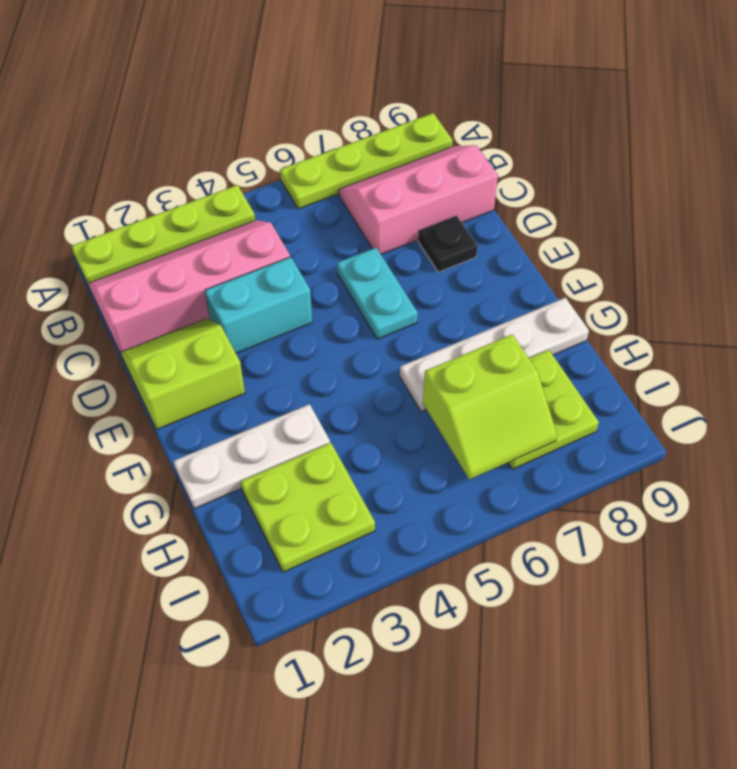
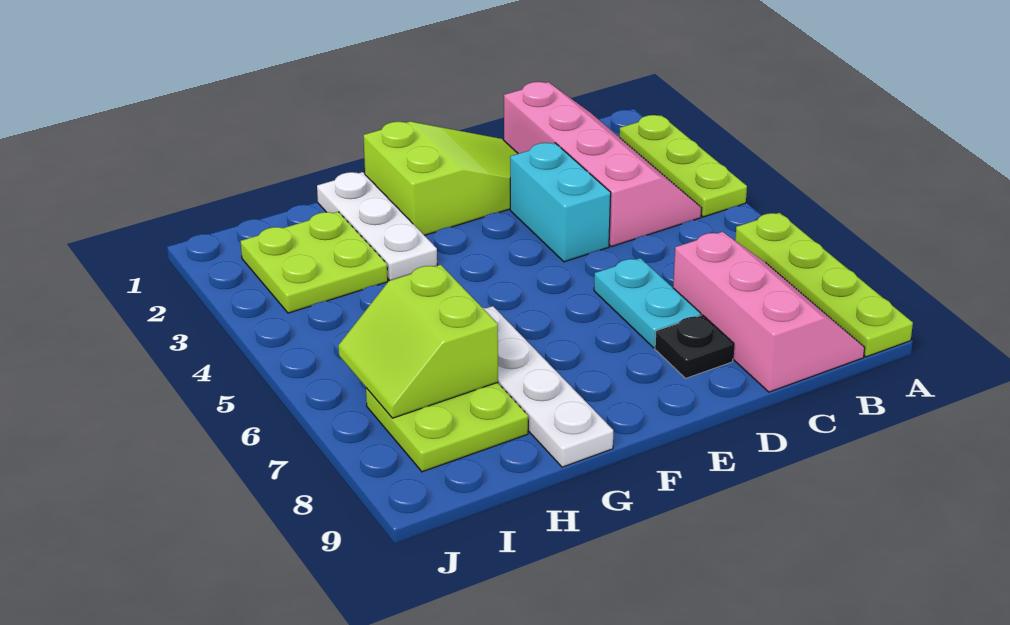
lime plate A1:A4 level 1 -> lime plate A2:A4 level 1
lime slope D1:E2 level 1 top E -> lime slope D1:F2 level 1 top F
cyan plate D6:E6 level 1 -> cyan plate D6:D7 level 1

